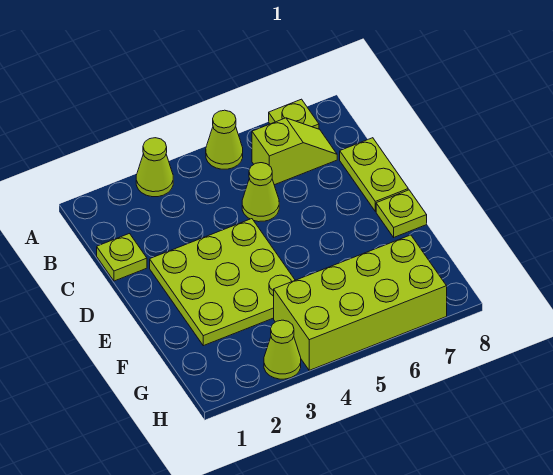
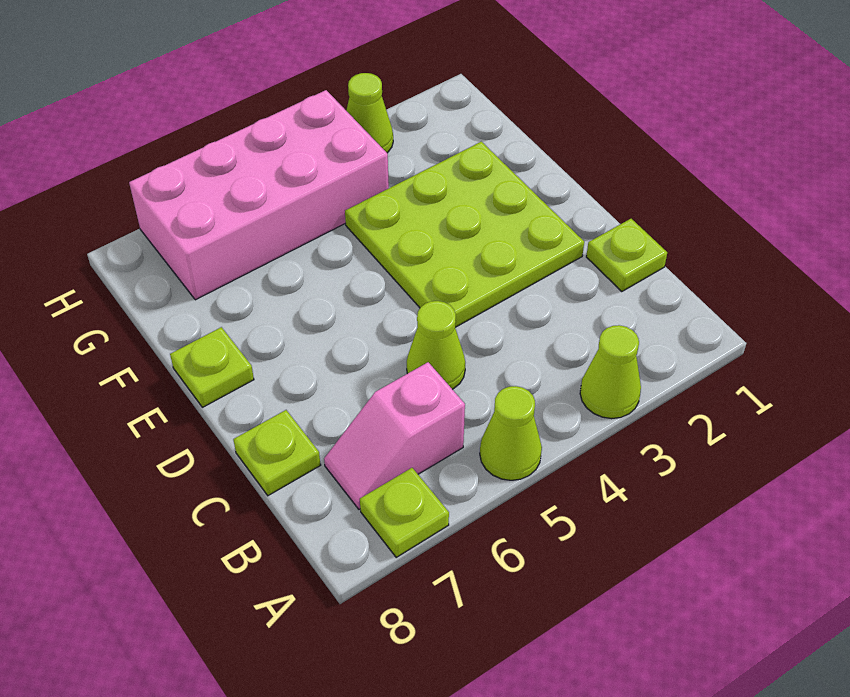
lime slope B6:B7 level 1 top 6 -> pink slope B6:B7 level 1 top 6
lime plate C8:D8 level 1 -> lime plate C8 level 1
lime brick G4:H7 level 1 -> pink brick G4:H7 level 1

